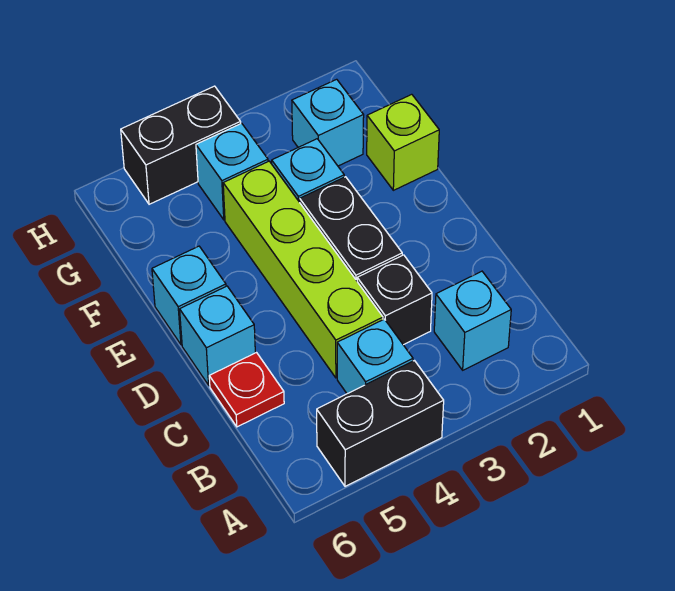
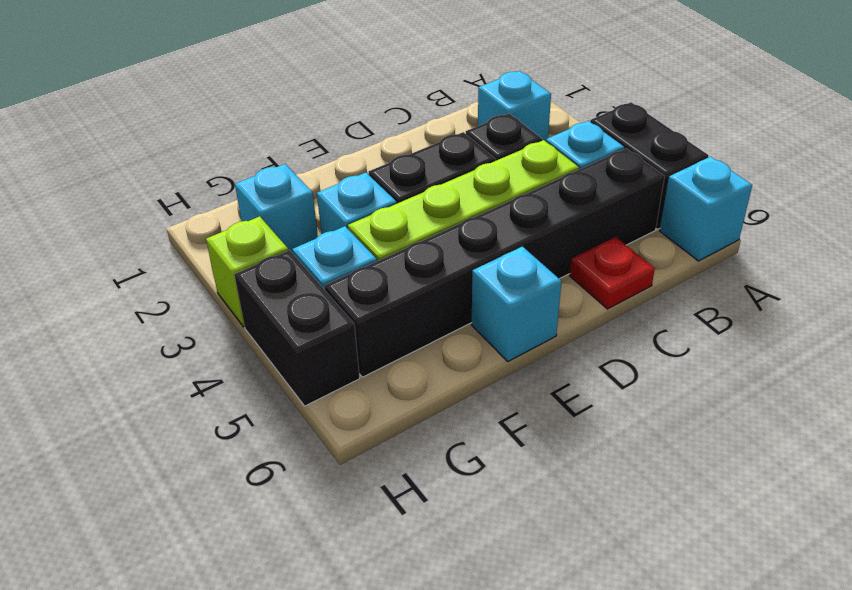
none -> black brick B5:G5 level 1
cyan brick D6 level 1 -> cyan brick A6 level 1
lime brick F1 level 1 -> lime brick H3 level 1

